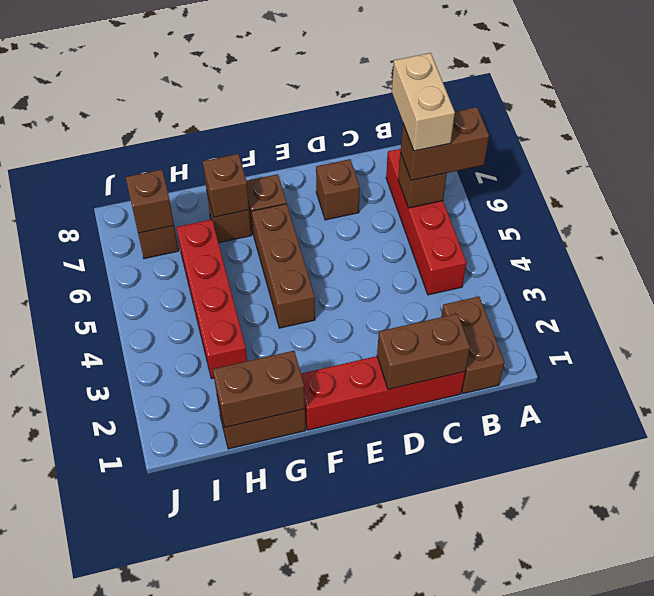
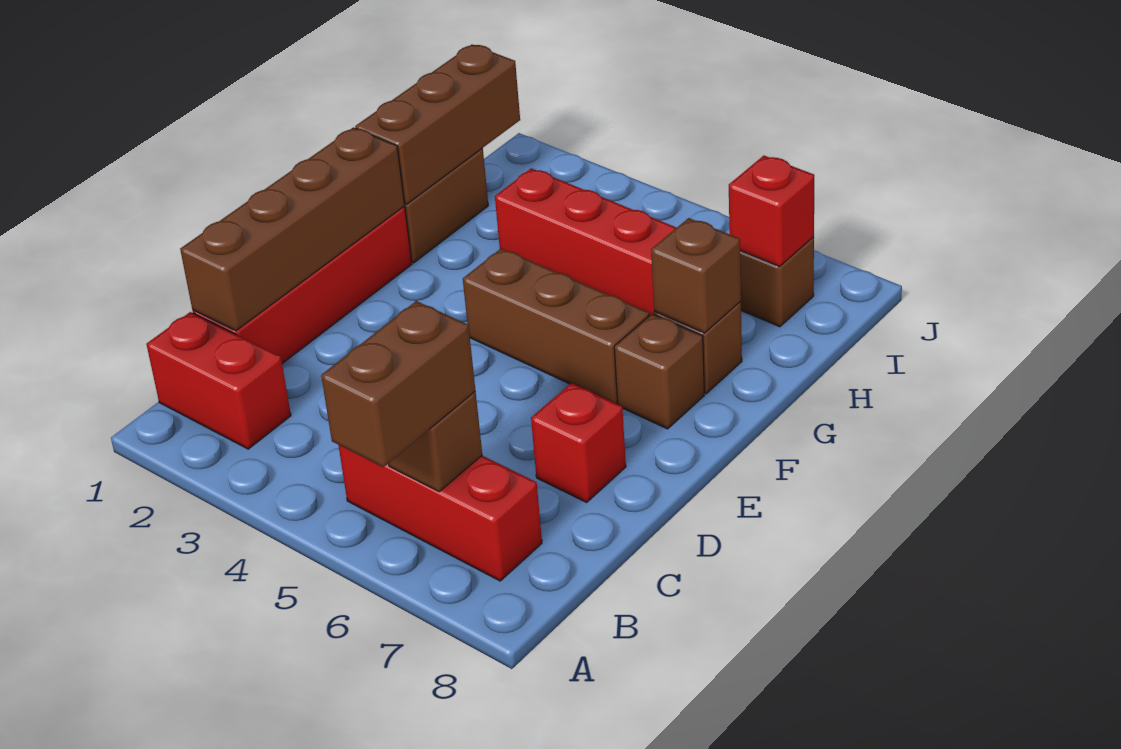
brown brick B1:B2 level 1 -> red brick B1:B2 level 1
red brick B4:B7 level 1 -> red brick B5:B7 level 1
tan brick B6:B7 level 4 -> none
brown brick C1:D1 level 2 -> brown brick C1:F1 level 2
brown brick D7 level 1 -> red brick D7 level 1
brown brick G1:H1 level 2 -> brown brick G1:I1 level 2
brown brick I7 level 2 -> red brick I7 level 2

